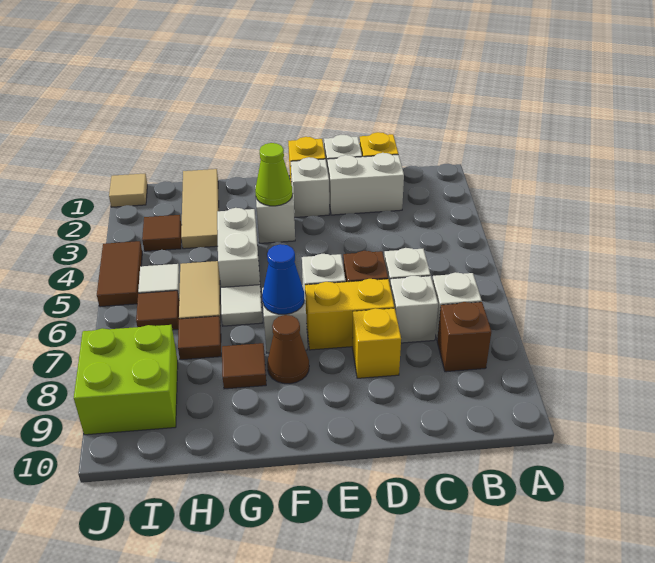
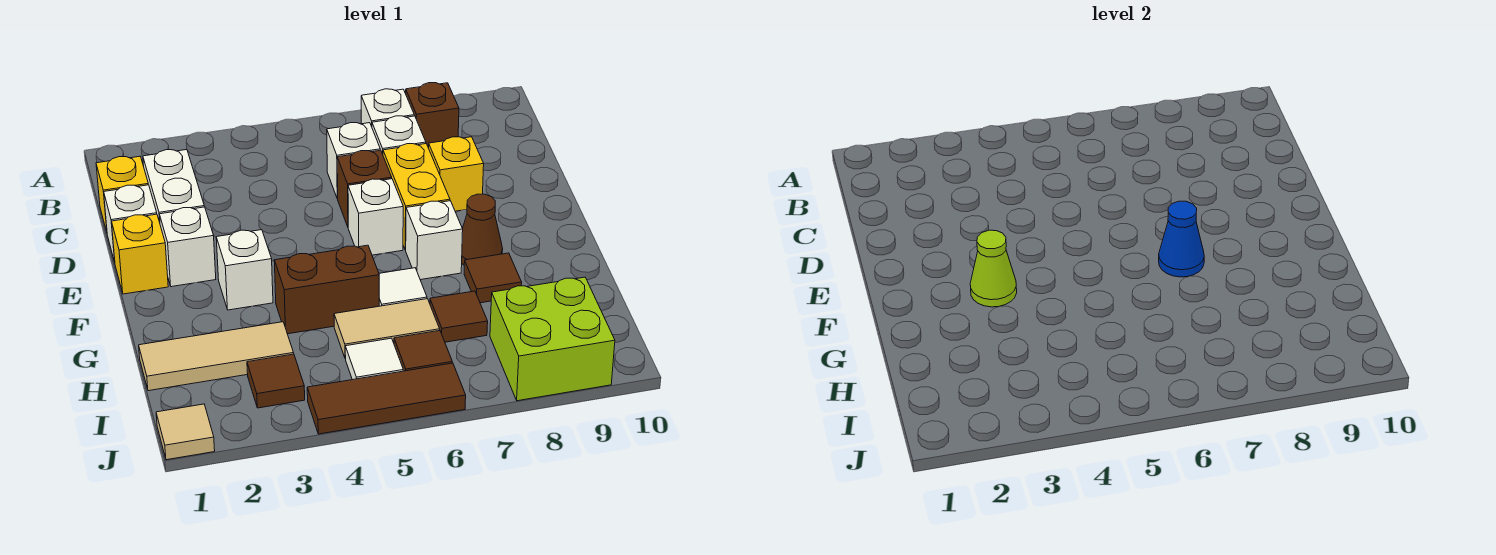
white brick G4:G5 level 1 -> brown brick G4:G5 level 1
brown tile J4:J5 level 1 -> brown tile J4:J6 level 1

